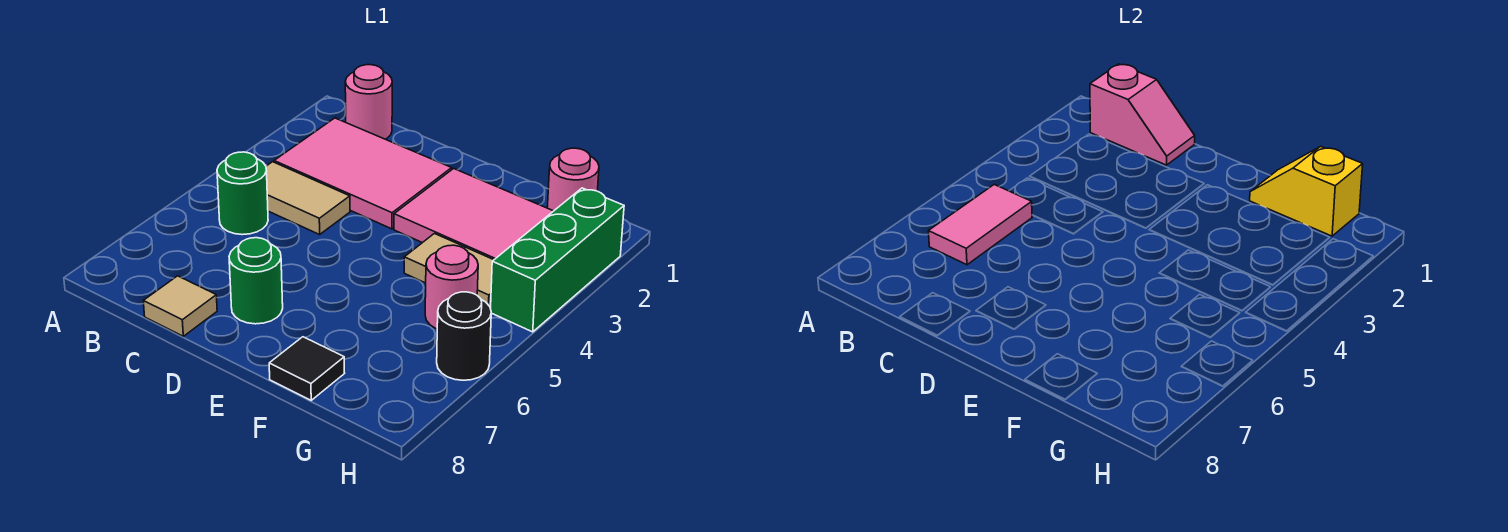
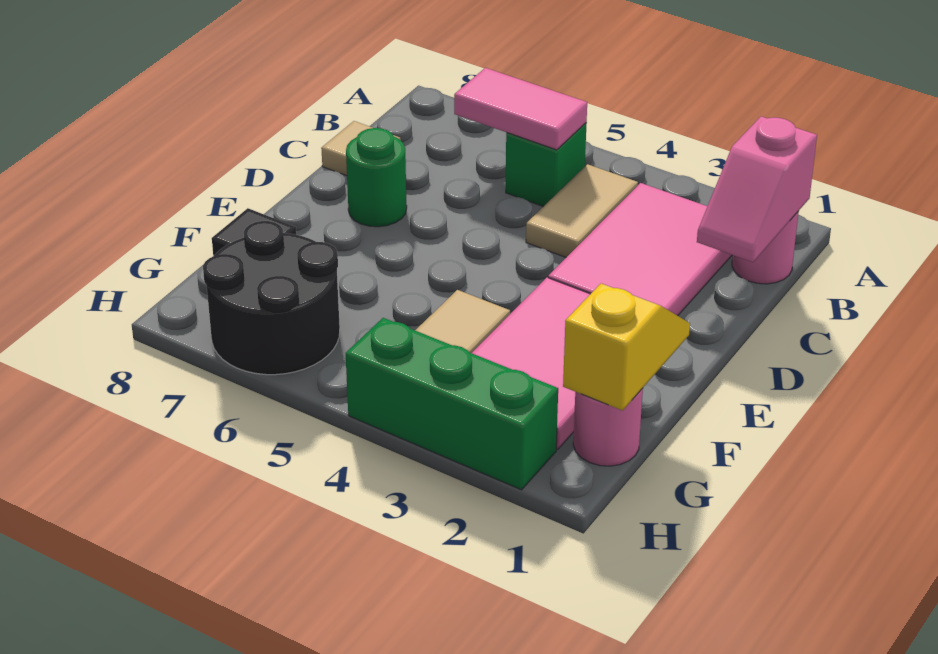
green round brick B5 level 1 -> green brick B5 level 1
pink round brick G5 level 1 -> none
black round brick H6 level 1 -> black round brick G6:H7 level 1

